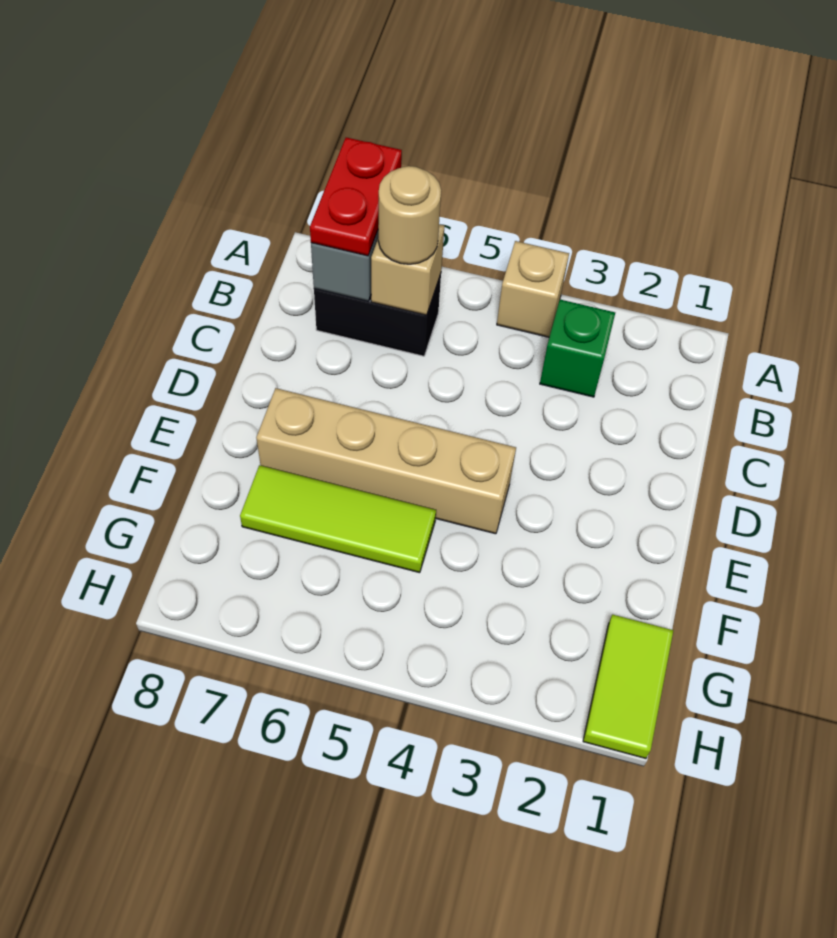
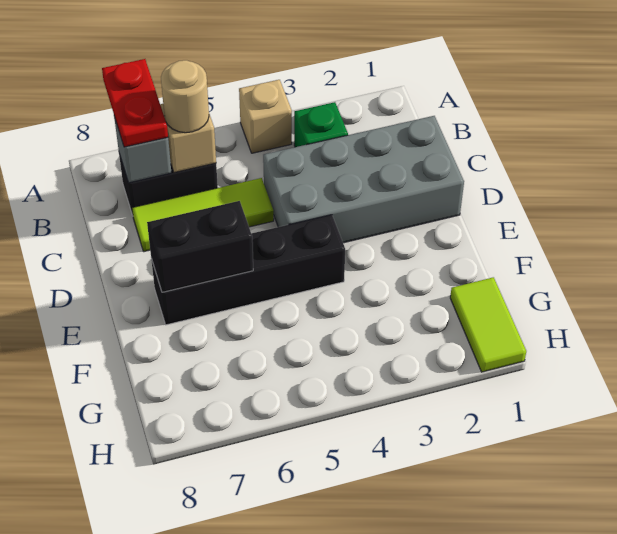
none -> grey brick C1:D4 level 1
tan brick E4:E7 level 1 -> black brick E4:E7 level 1
none -> black brick E6:E7 level 2
lime tile F5:F7 level 1 -> lime tile C5:C7 level 1

